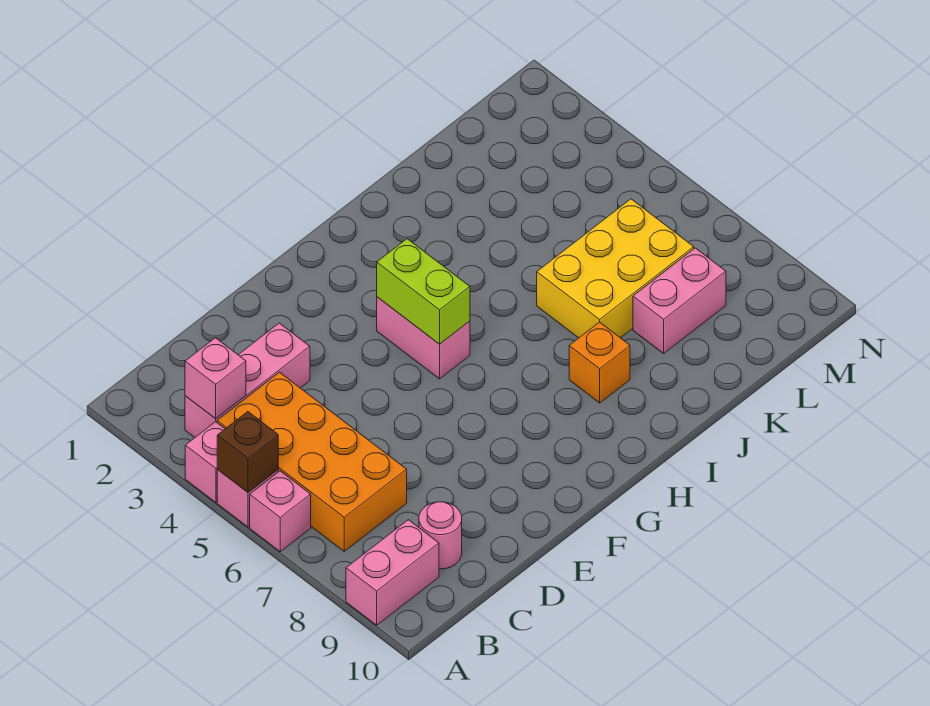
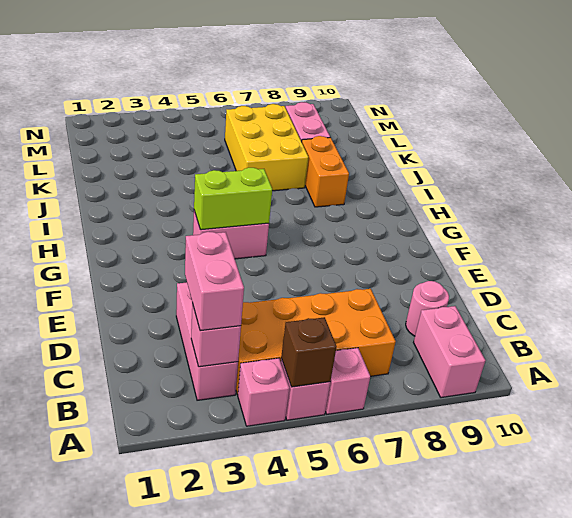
none -> pink brick B3:C3 level 3
orange brick I8 level 1 -> orange brick I8:J8 level 1

